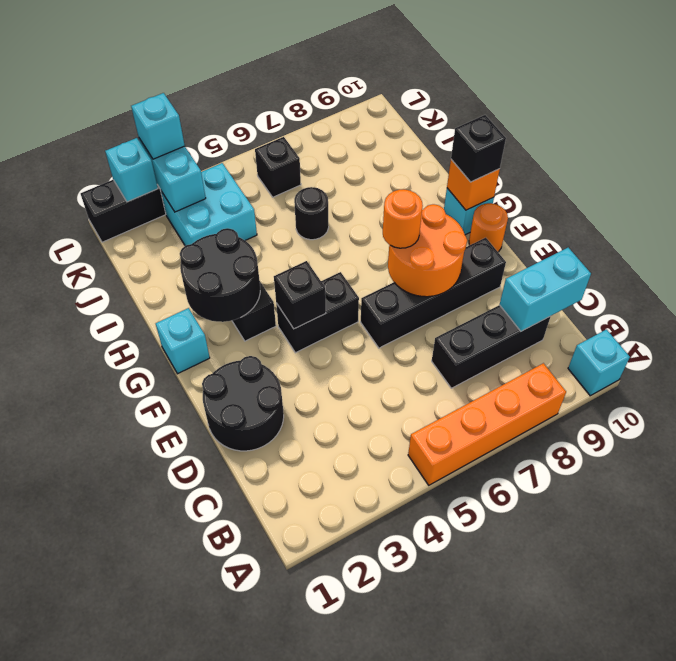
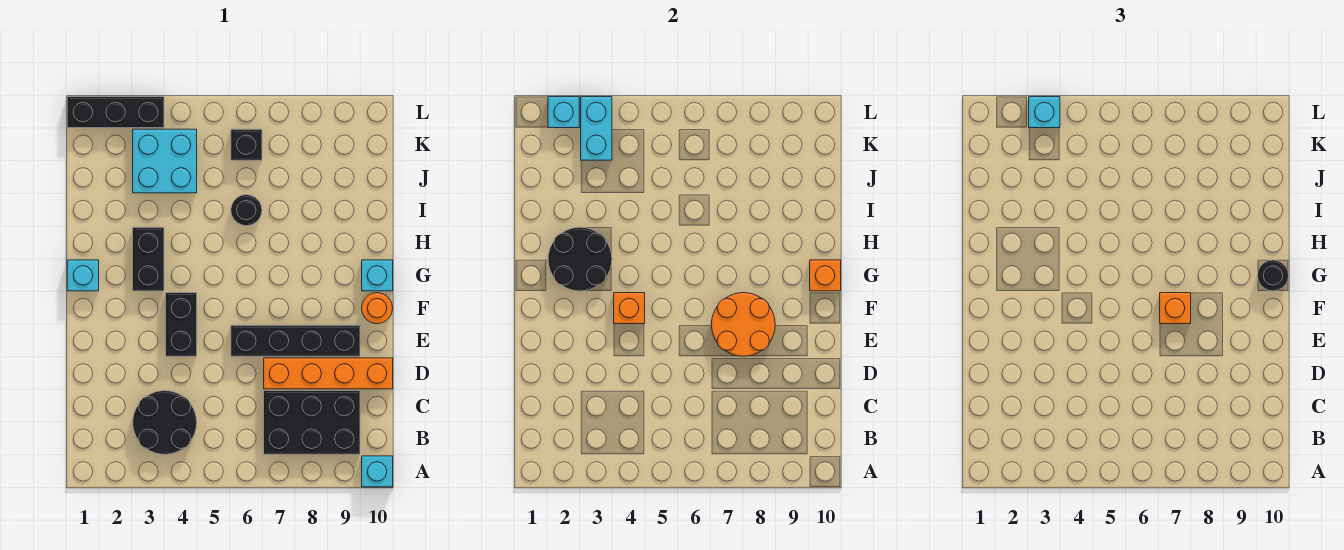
orange brick A5:A8 level 1 -> orange brick D7:D10 level 1
black brick C7:C9 level 1 -> black brick B7:C9 level 1
cyan brick C9:C10 level 2 -> none
black round brick D1:E2 level 1 -> black round brick B3:C4 level 1
black brick F4:F5 level 1 -> black brick E4:F4 level 1
black brick F4 level 2 -> orange brick F4 level 2
orange round brick F7 level 3 -> orange brick F7 level 3
black brick G10 level 3 -> black round brick G10 level 3

